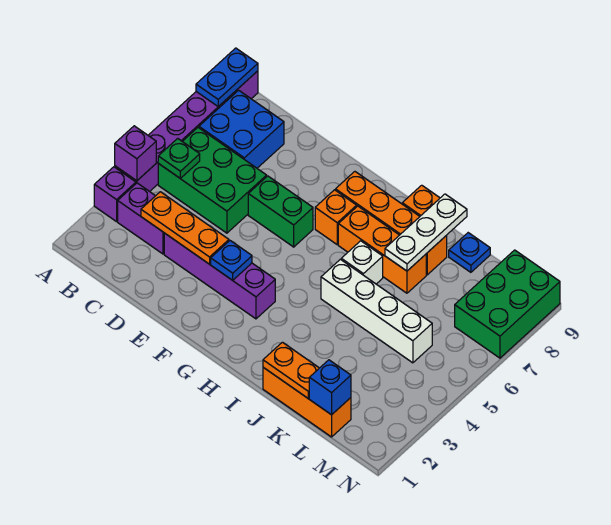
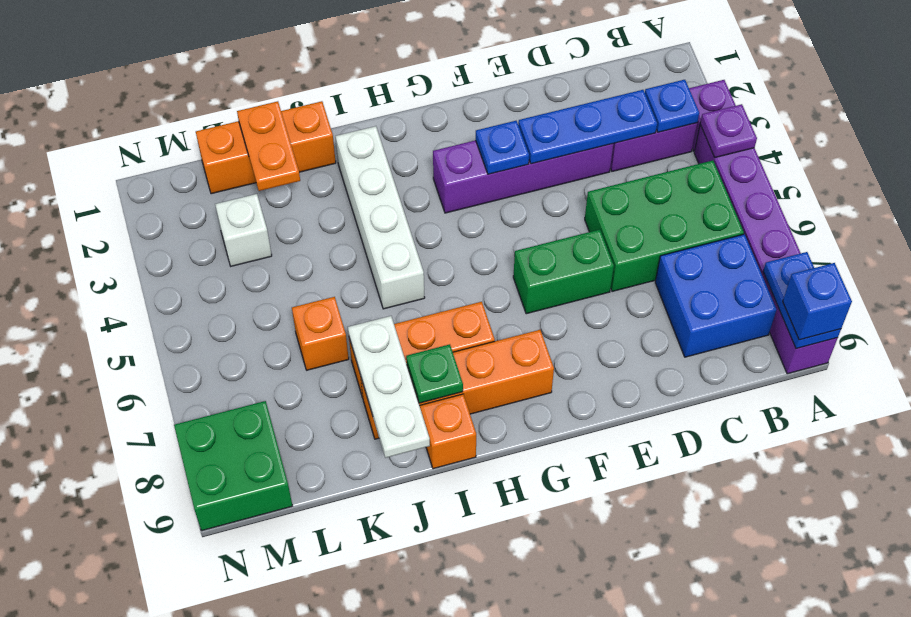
purple brick A4 level 2 -> purple plate A4 level 2
green plate B5 level 2 -> green plate I8 level 2
orange plate C3:E3 level 2 -> blue plate C3:E3 level 2
orange brick G7 level 1 -> orange brick K6 level 1
white brick I5:L5 level 1 -> white brick I2:I5 level 1
white brick I6 level 1 -> white brick L3 level 1
orange plate J1:K1 level 2 -> orange plate K1:K2 level 2
blue plate K9 level 1 -> blue plate B3 level 2
blue brick L1 level 2 -> blue brick A9 level 3
green brick M7:N9 level 1 -> green brick M8:N9 level 1

